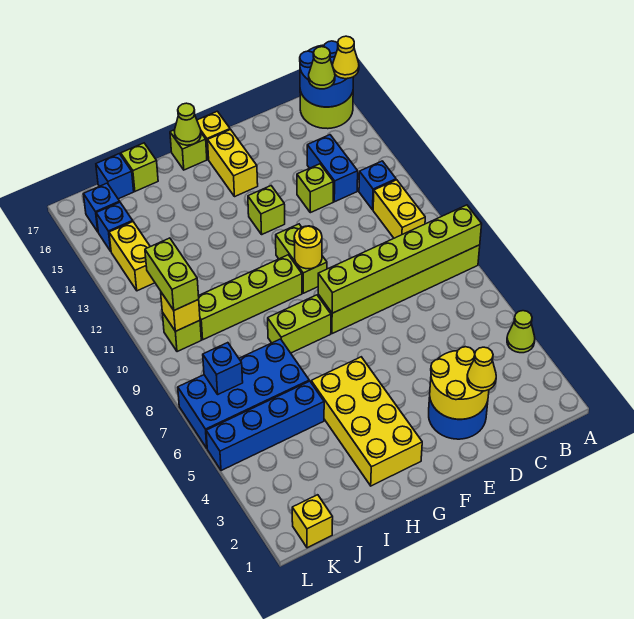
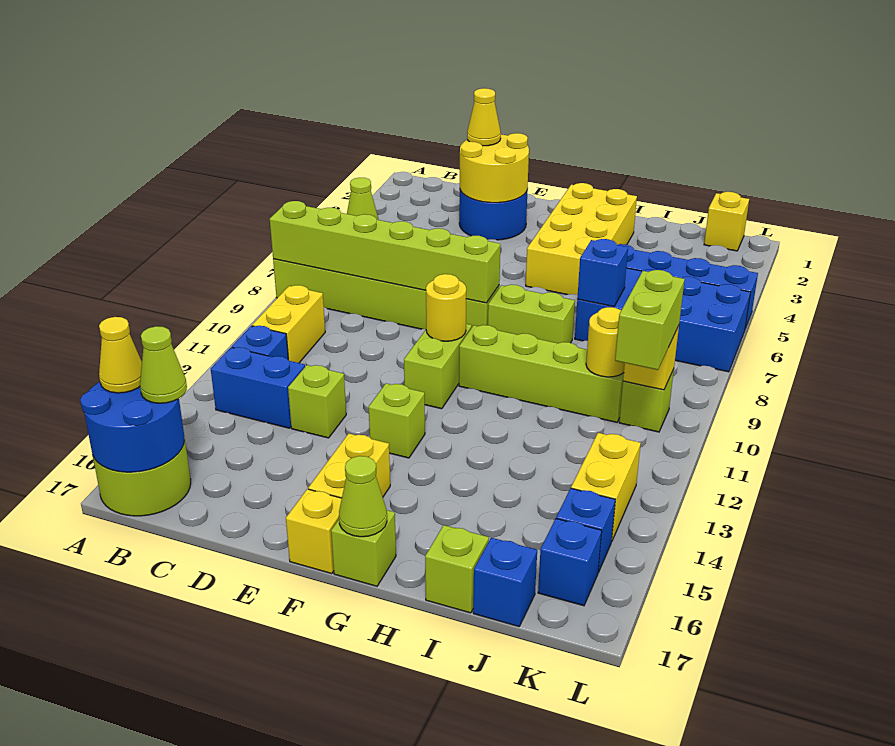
blue brick C13:C14 level 1 -> blue brick B13:C13 level 1
none -> yellow round brick J10 level 2
blue brick K7 level 2 -> blue brick I7 level 2

